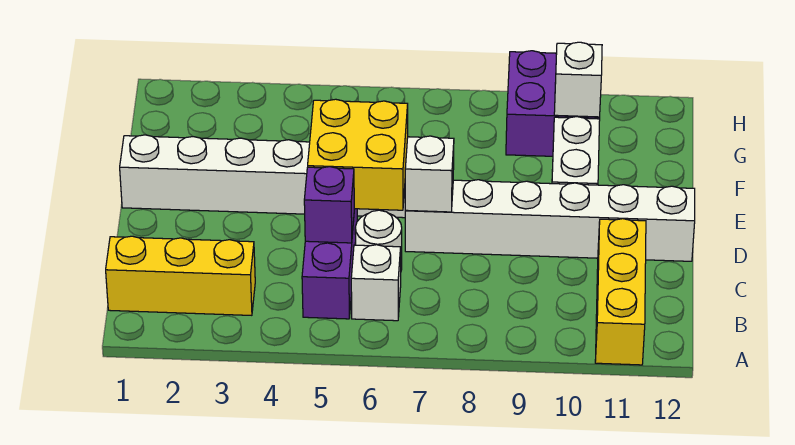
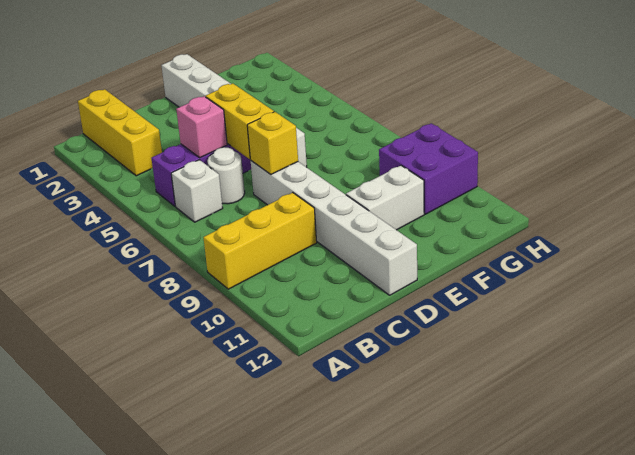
yellow brick A11:C11 level 1 -> yellow brick A9:C9 level 1
purple brick C5 level 2 -> pink brick C5 level 2
yellow brick D5:E6 level 2 -> yellow brick D5:D6 level 2
white brick D7 level 2 -> yellow brick D7 level 2
white brick G10 level 2 -> none

